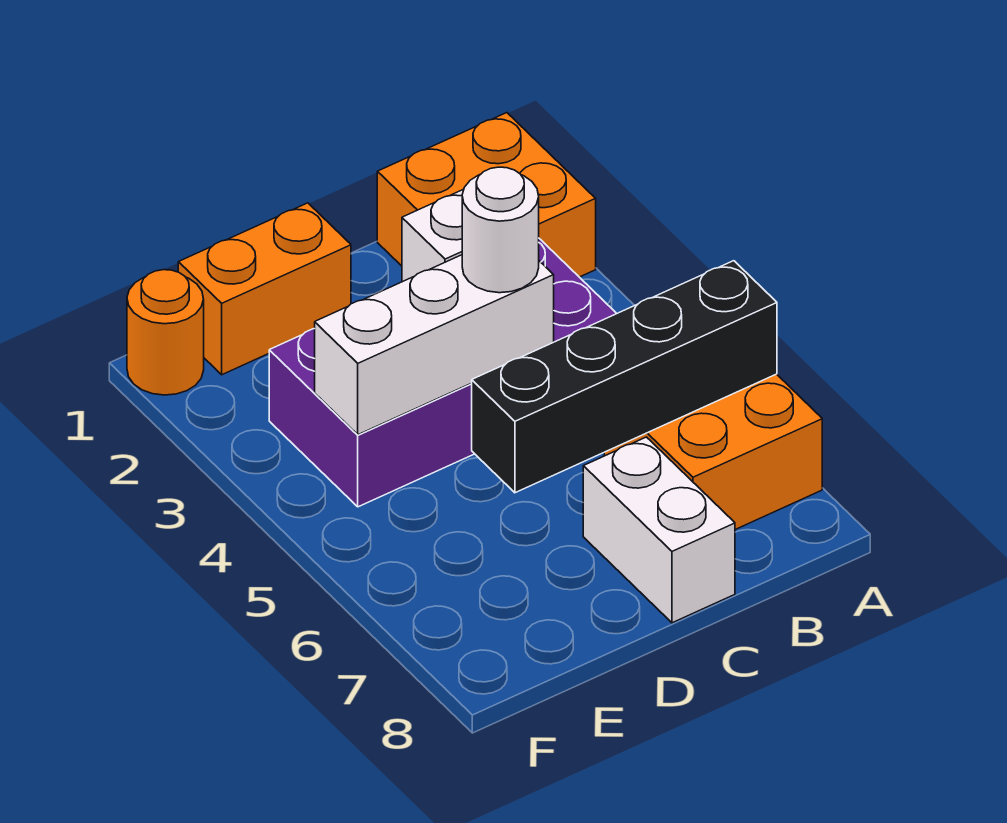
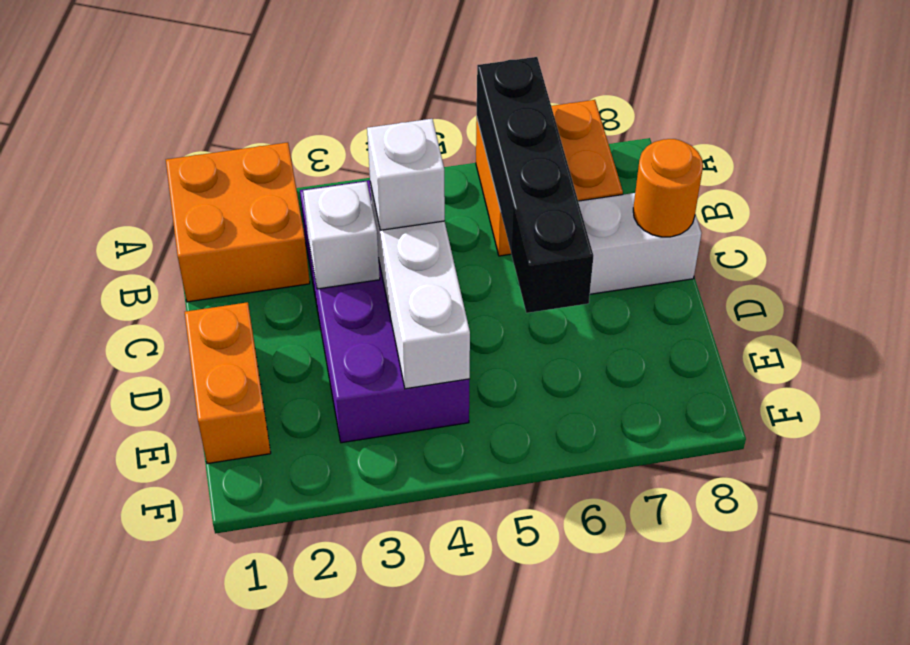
white round brick C4 level 3 -> white brick C4 level 3
orange round brick F1 level 1 -> orange round brick C8 level 2

